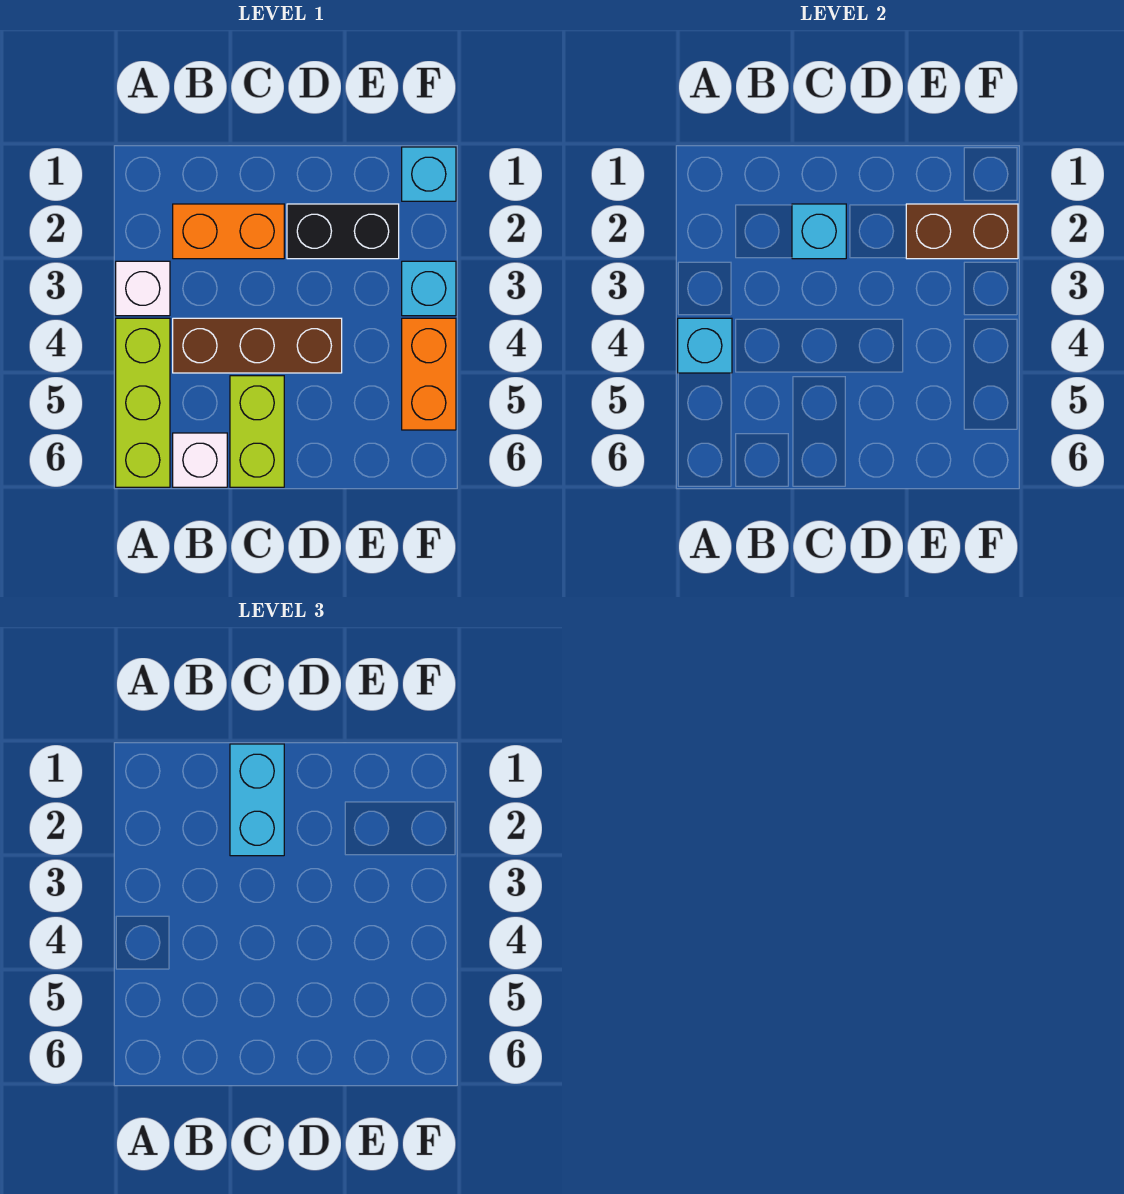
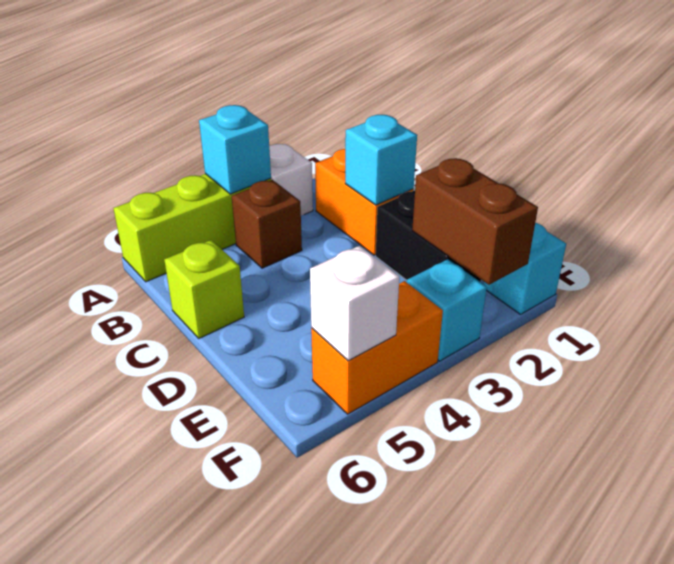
brown brick B4:D4 level 1 -> brown brick B4 level 1
white brick B6 level 1 -> white brick F5 level 2
cyan brick C1:C2 level 3 -> none
lime brick C5:C6 level 1 -> lime brick C6 level 1

